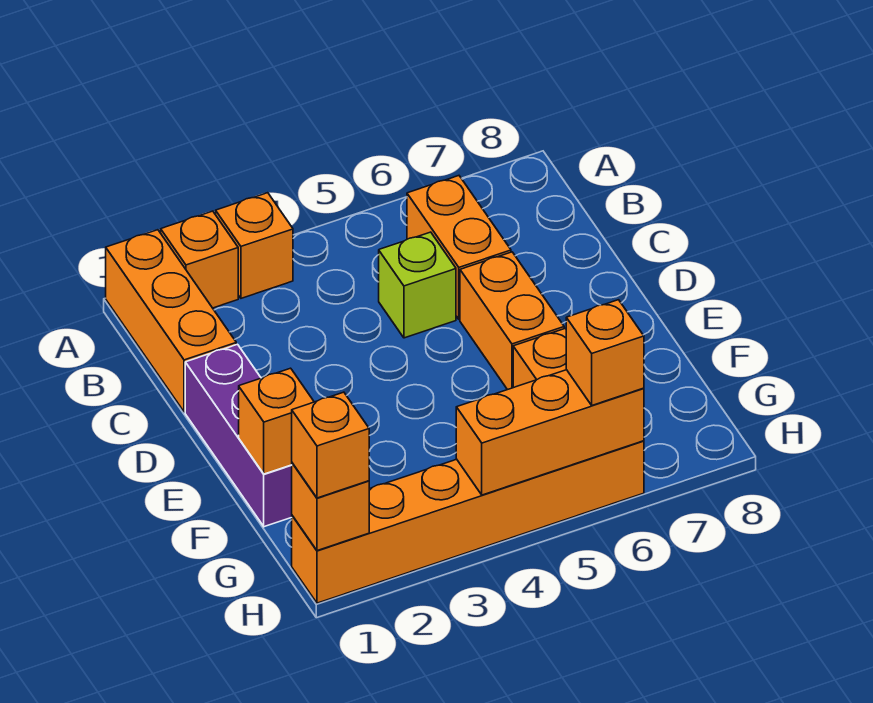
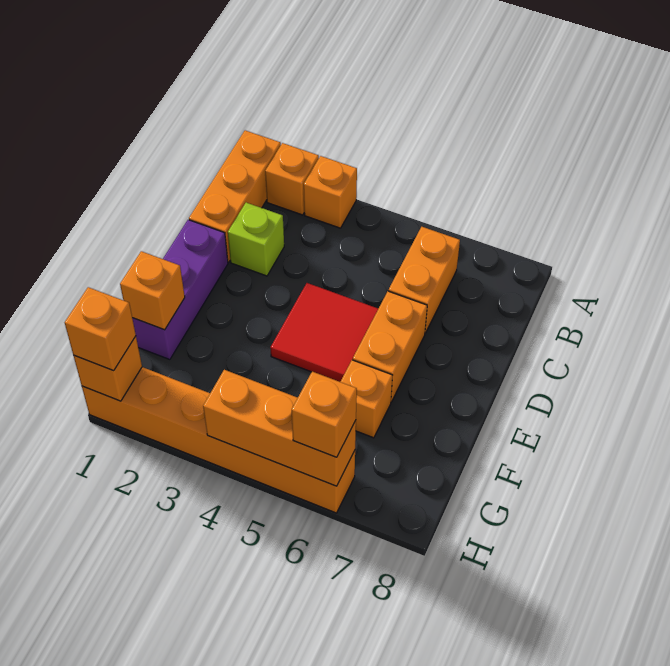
lime brick C5 level 1 -> lime brick C2 level 1
none -> red tile D4:E5 level 1

